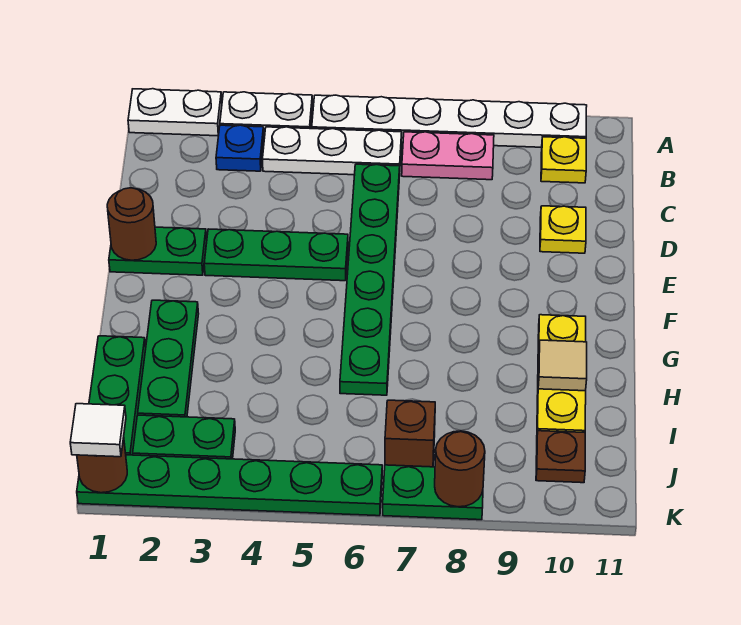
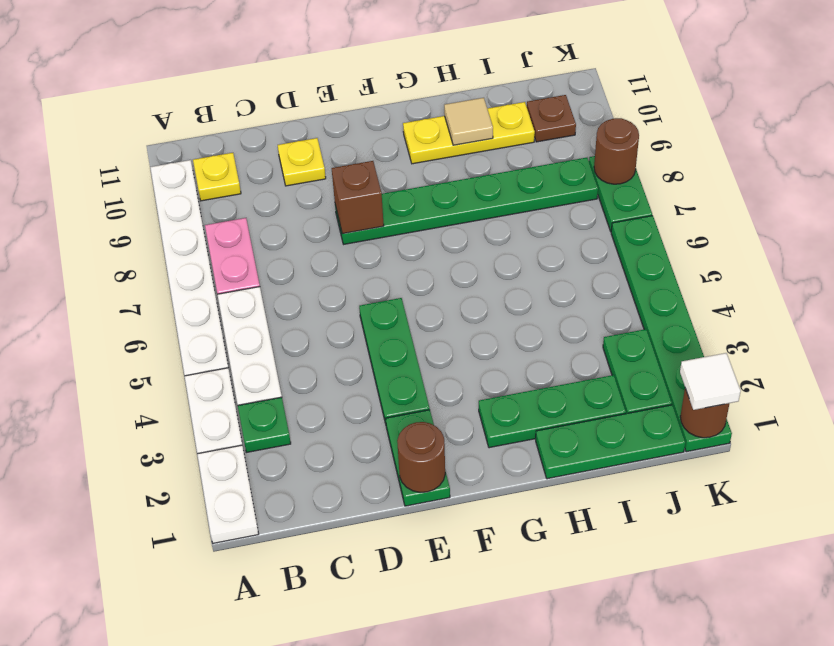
blue plate B3 level 1 -> green plate B3 level 1
green plate C6:H6 level 1 -> green plate E8:J8 level 1
brown brick J7 level 1 -> brown brick E8 level 2

